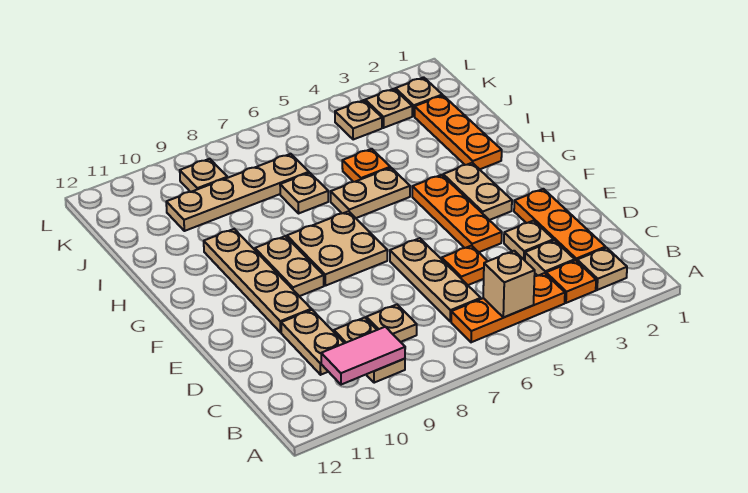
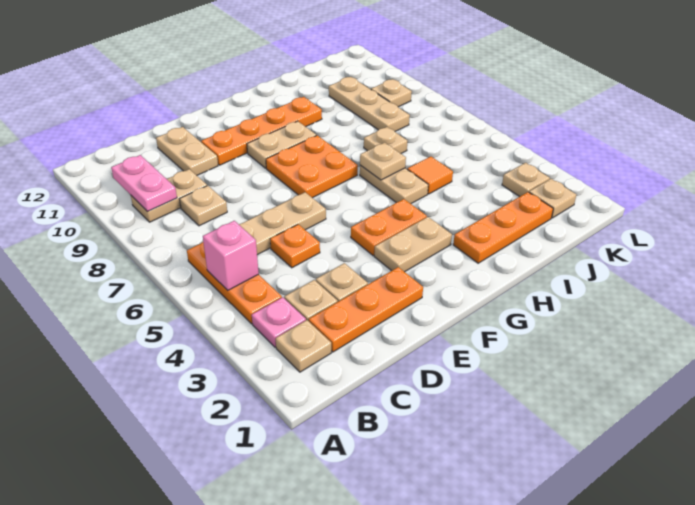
orange plate B3 level 1 -> pink plate B3 level 1
tan brick B5 level 2 -> pink brick B5 level 2
pink tile B9:B10 level 2 -> pink plate B9:B10 level 2
tan plate C10:D10 level 1 -> tan plate D10:D11 level 1
orange plate E4:G4 level 1 -> orange plate F4:G4 level 1
tan plate E10:H10 level 1 -> orange plate E10:H10 level 1
tan plate F7:G8 level 1 -> orange plate F7:G8 level 1
orange plate I5 level 1 -> orange tile I5 level 1
tan plate J7:J10 level 1 -> tan plate J8:J10 level 1
tan plate K4 level 1 -> tan plate H6 level 2

